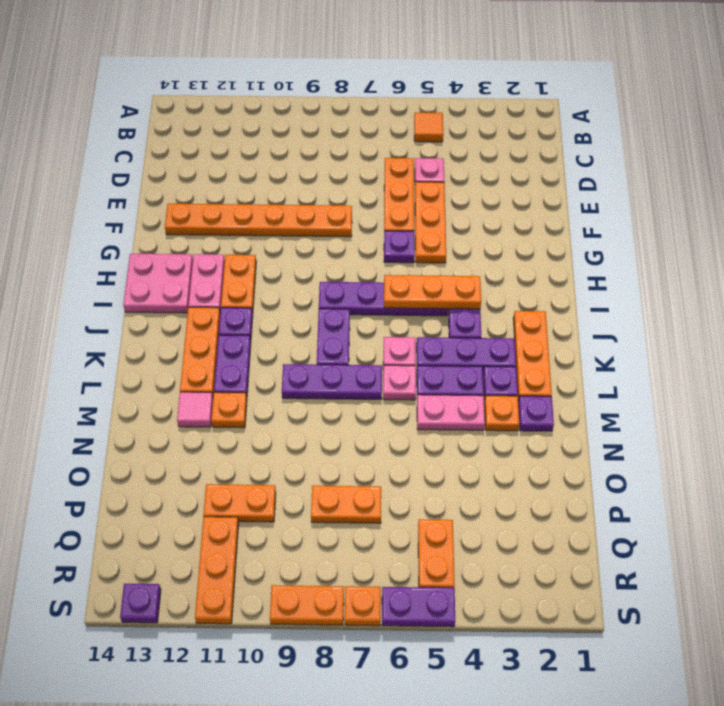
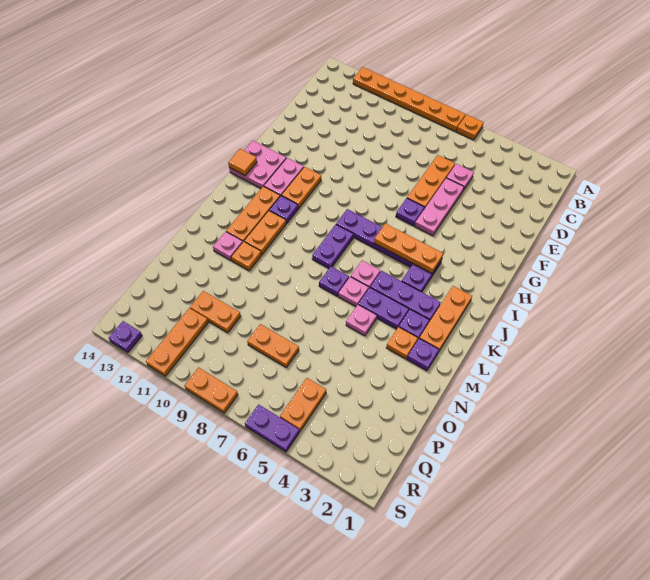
orange tile B5 level 1 -> orange tile I14 level 2
orange plate E5:G5 level 1 -> pink plate E5:G5 level 1
orange plate F8:F13 level 1 -> orange plate A7:A12 level 1
purple plate K11:L11 level 1 -> orange plate K11:L11 level 1
purple plate L7:L9 level 1 -> purple plate L7 level 1
pink plate M4:M5 level 1 -> pink plate M5 level 1
pink tile M12 level 1 -> pink plate M12 level 1
orange plate S7 level 1 -> orange plate A6 level 1

